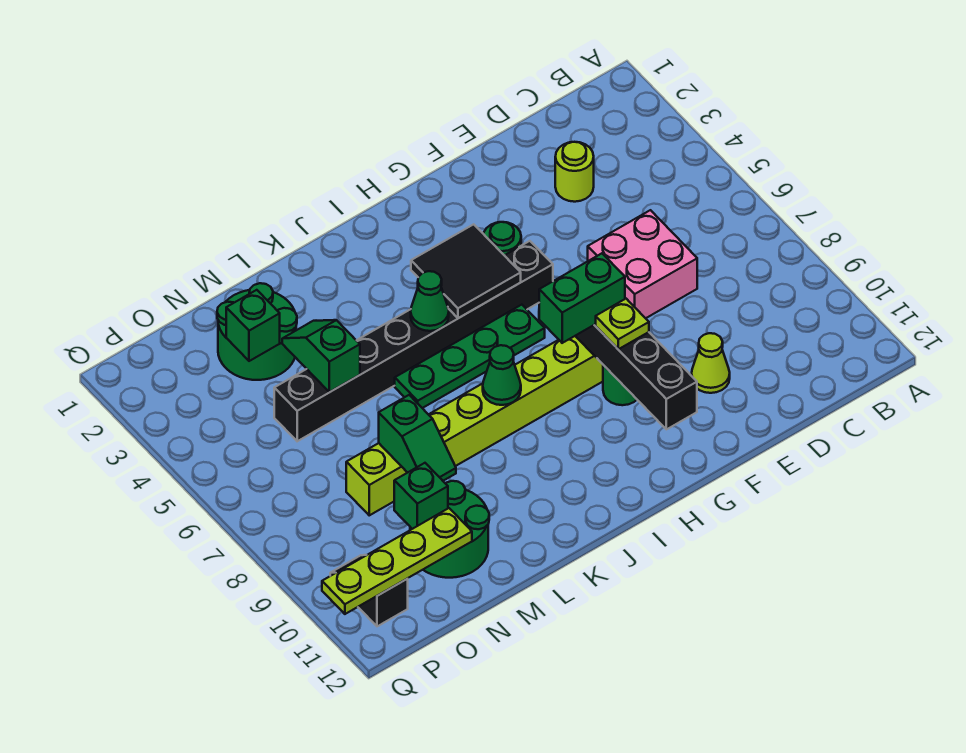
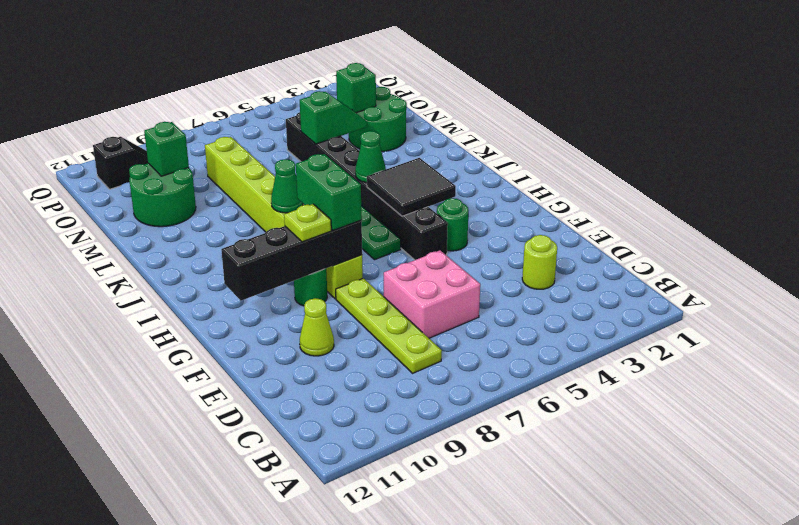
green slope M8:M9 level 2 top 8 -> none
lime plate N11:Q11 level 2 -> lime plate C8:F8 level 1

